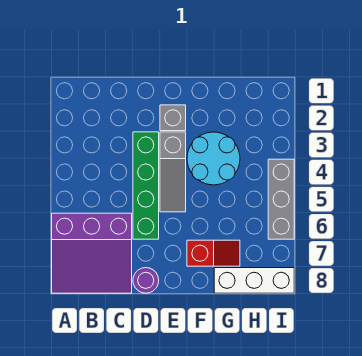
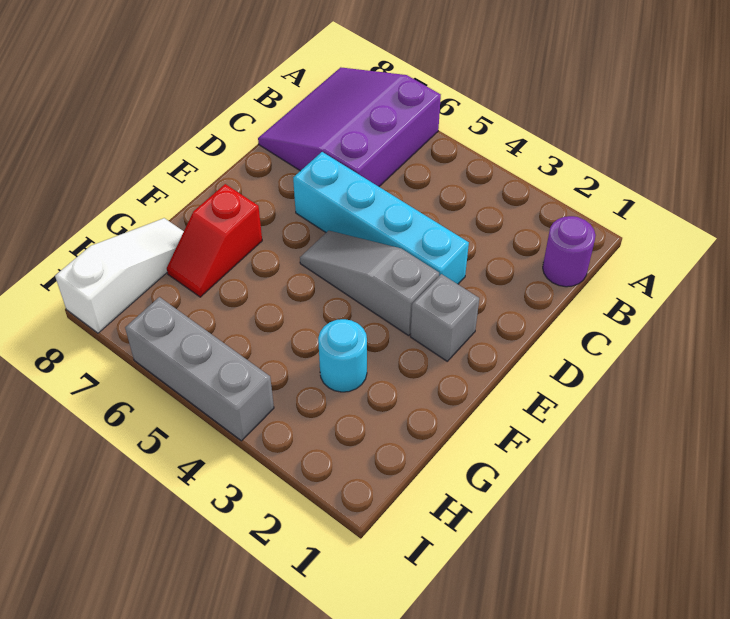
green brick D3:D6 level 1 -> cyan brick D3:D6 level 1
purple round brick D8 level 1 -> purple round brick B1 level 1
cyan round brick F3:G4 level 1 -> cyan round brick G3 level 1
white brick G8:I8 level 1 -> white slope G8:I8 level 1 top I

